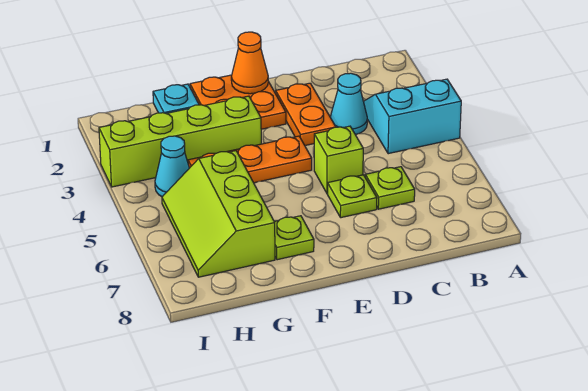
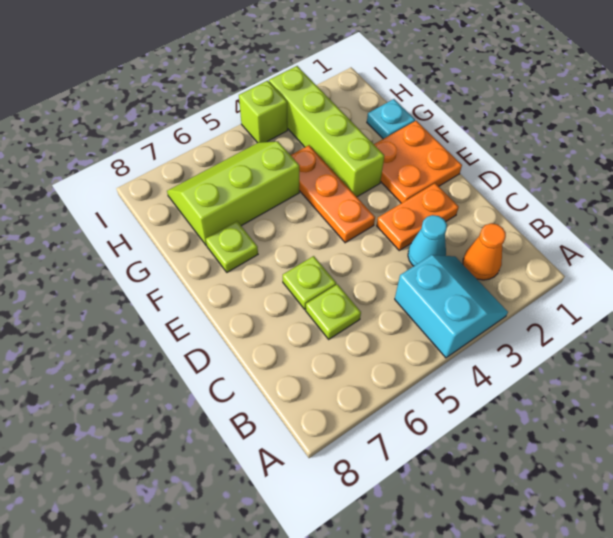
lime brick D5 level 1 -> lime brick I4 level 1
orange cone E1 level 2 -> orange cone B2 level 1
cyan cone H4 level 1 -> none

